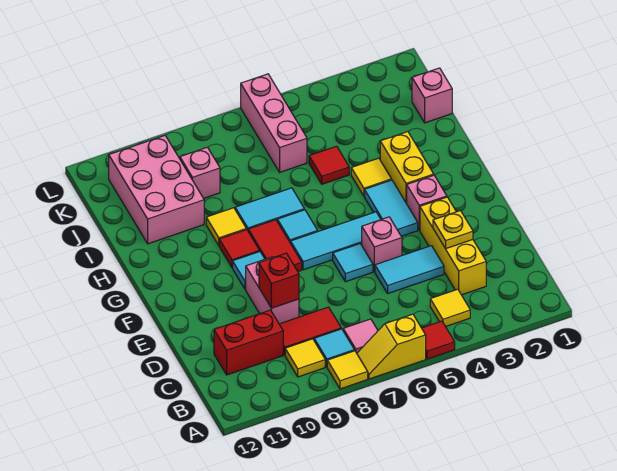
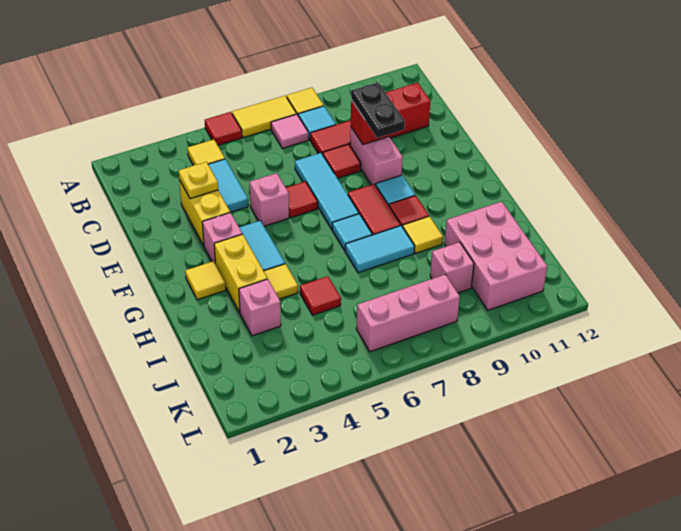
yellow slope A6:A7 level 1 top 6 -> yellow tile A6:A7 level 1
yellow tile B9 level 1 -> yellow tile G2 level 1
yellow brick C3:E3 level 1 -> yellow brick D3:E3 level 1
cyan tile D4:D5 level 1 -> cyan tile C4:D4 level 1
none -> red tile D8 level 1
none -> black plate D9:E9 level 3
cyan tile E6 level 1 -> red tile E6 level 1
cyan tile F5:F7 level 1 -> cyan tile D7:F7 level 1
pink brick J1 level 1 -> pink brick I3 level 1
pink brick J6:L6 level 1 -> pink brick K6:K8 level 1

